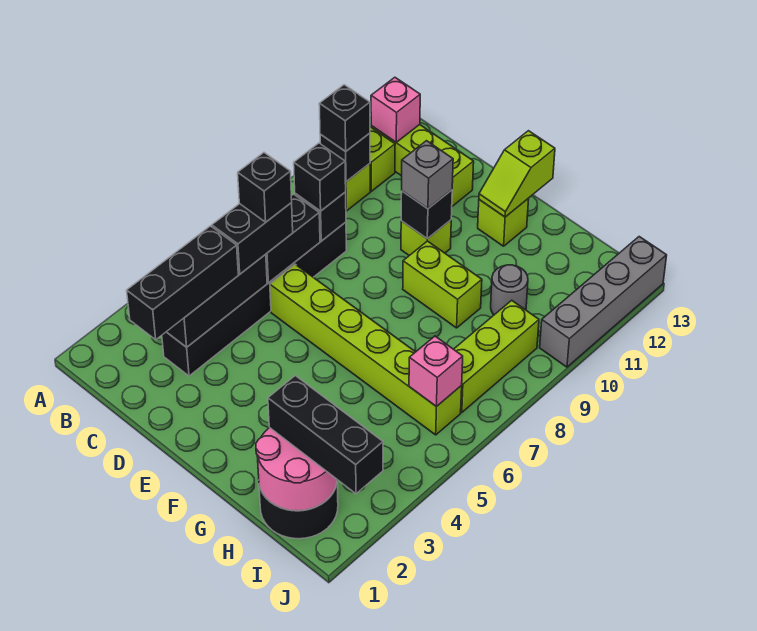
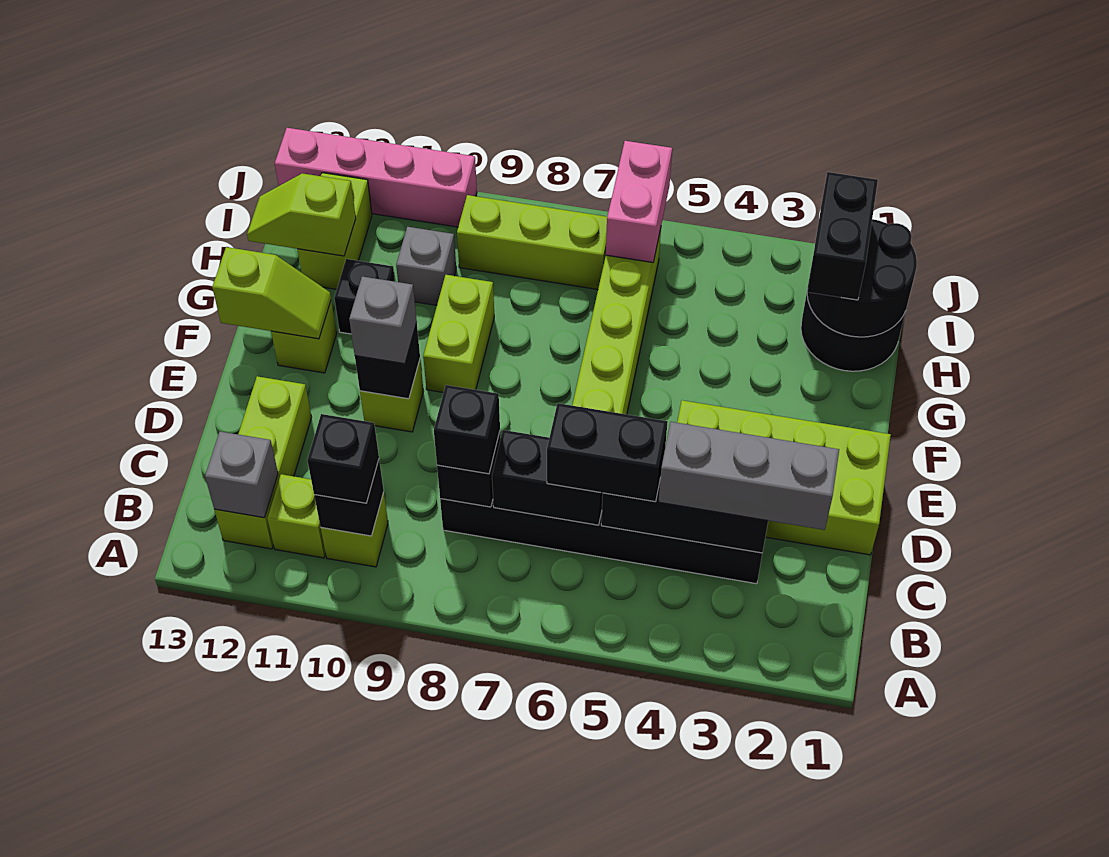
pink brick B12 level 2 -> grey brick B12 level 2
black brick C2:C4 level 3 -> grey brick C2:C4 level 3
black brick C6 level 4 -> black brick G11 level 1
none -> lime brick D1:E4 level 1
pink round brick H1:I2 level 2 -> black round brick H1:I2 level 2
black brick H2:J2 level 3 -> black brick H2:I2 level 3
grey round brick H10 level 1 -> grey brick H10 level 1
none -> lime brick H12:I12 level 1
none -> lime slope H12:H13 level 2 top 12
pink brick I6 level 2 -> pink brick I6:J6 level 2
grey brick J10:J13 level 1 -> pink brick J10:J13 level 1

